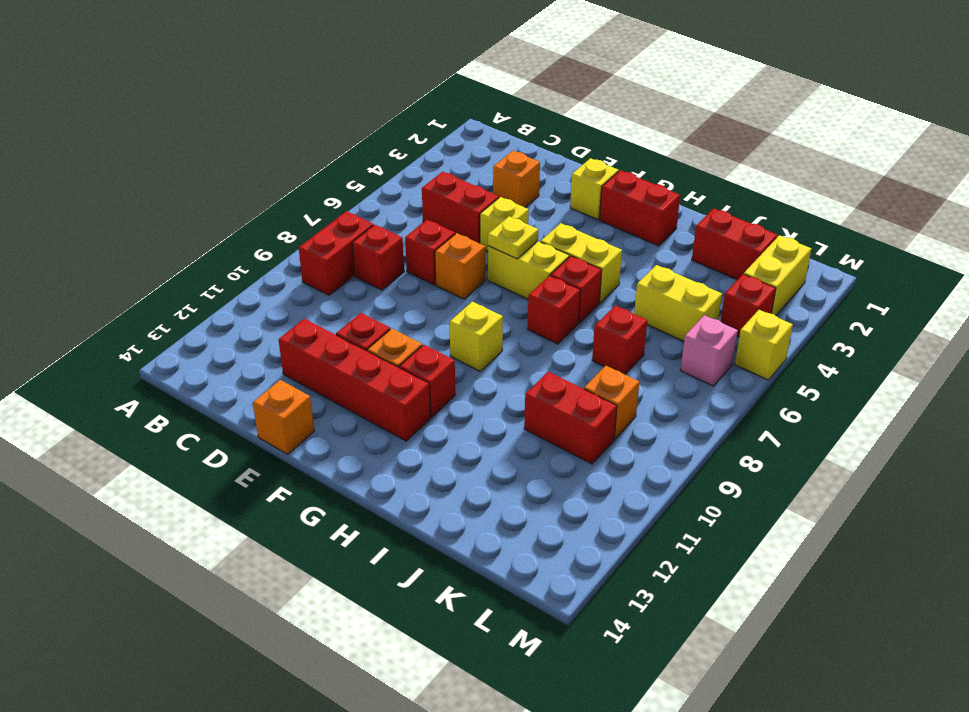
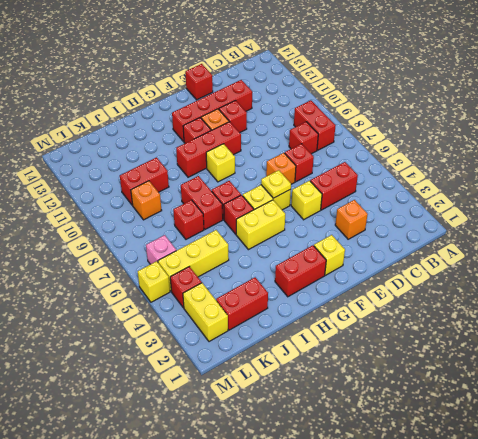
orange brick E14 level 1 -> red brick E14 level 1
none -> red brick F10:H10 level 1
none -> red brick I7:I8 level 1
yellow brick J5:K5 level 1 -> yellow brick J5:L5 level 1

